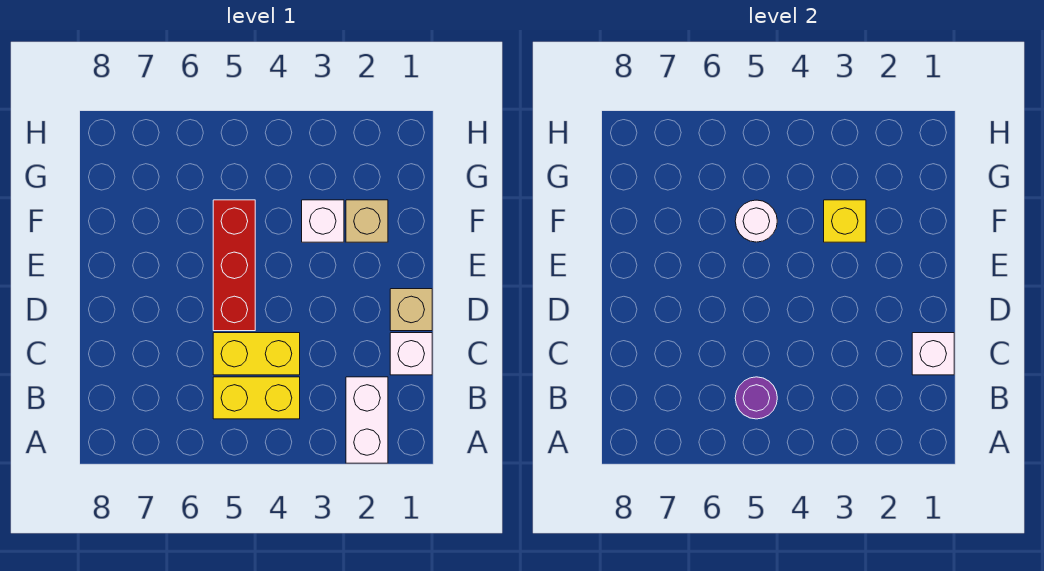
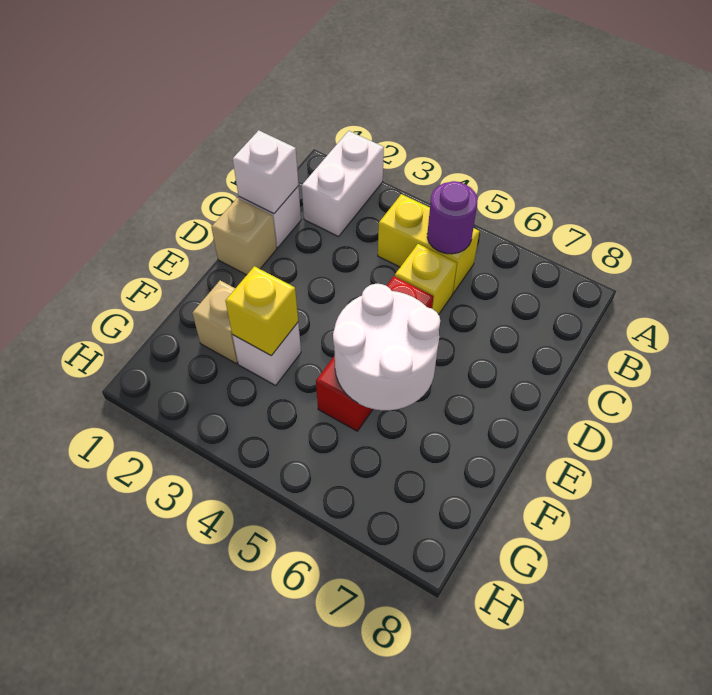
yellow brick C4:C5 level 1 -> yellow brick C5 level 1
white round brick F5 level 2 -> white round brick E5:F6 level 2

